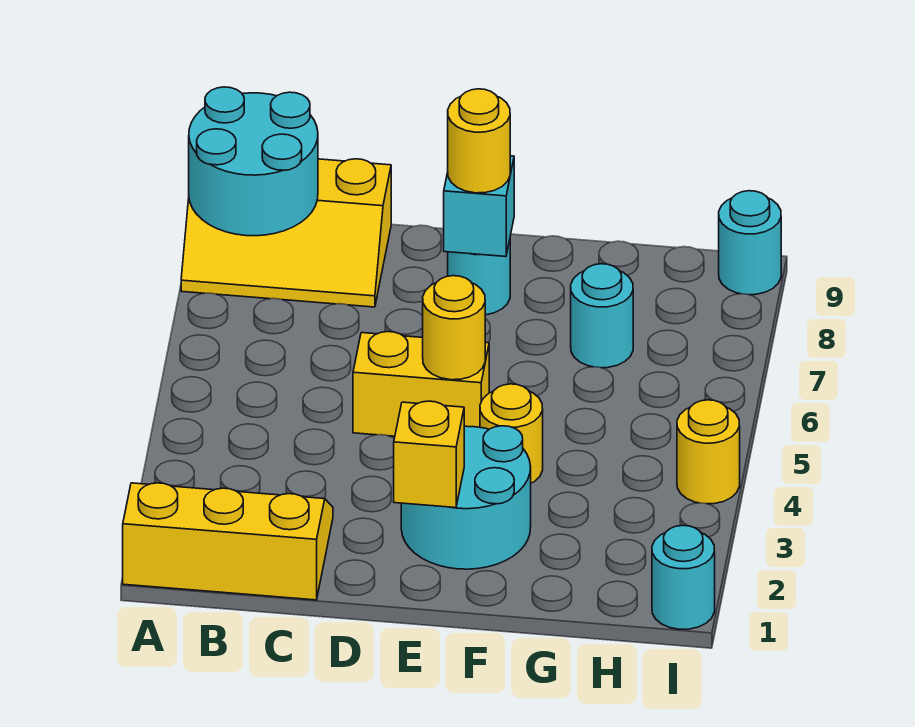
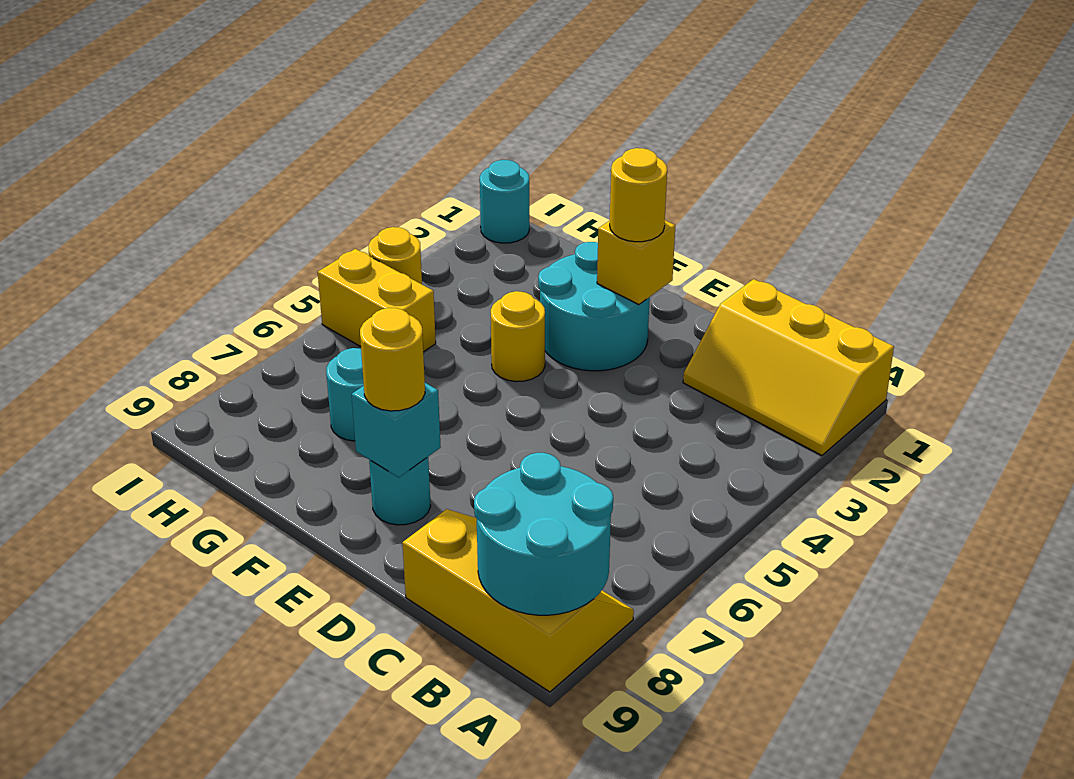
yellow brick D5:E5 level 1 -> yellow brick H5:I5 level 1
yellow round brick E5 level 2 -> yellow round brick E2 level 3
cyan round brick I9 level 1 -> none

